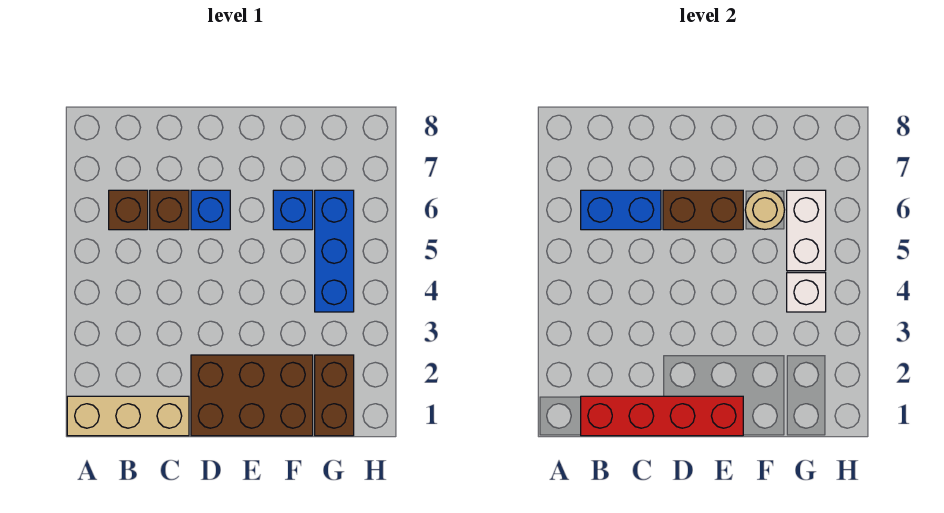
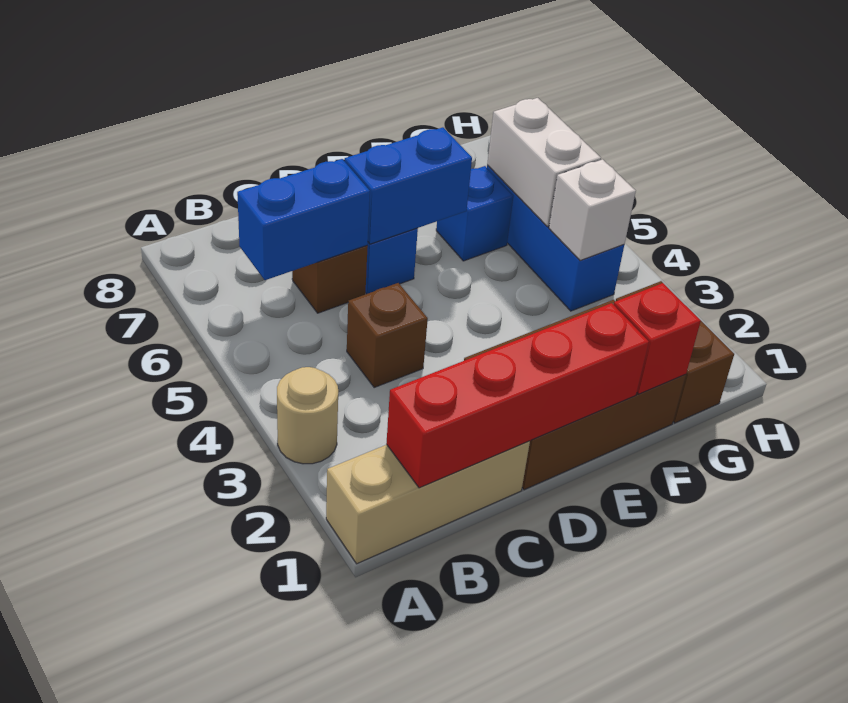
brown brick B6 level 1 -> brown brick C4 level 1
brown brick D6:E6 level 2 -> blue brick D6:E6 level 2
none -> red brick F1 level 2
tan round brick F6 level 2 -> tan round brick A3 level 1

